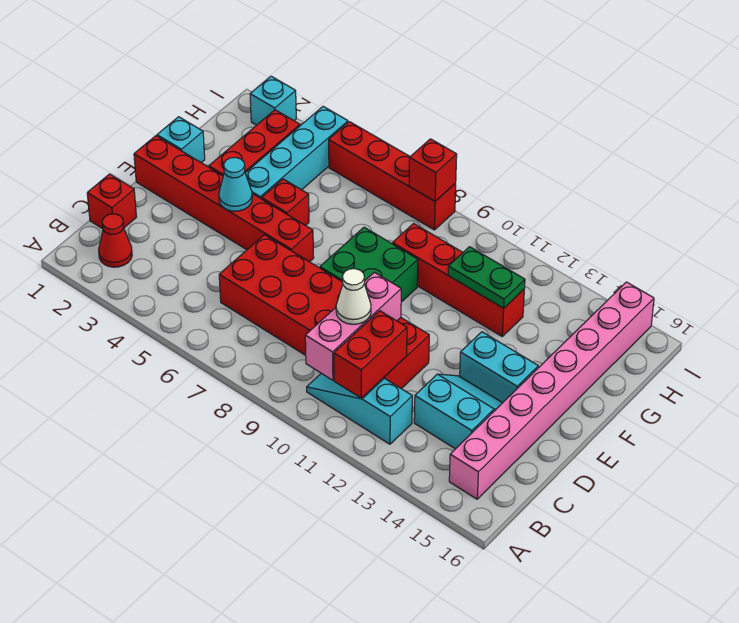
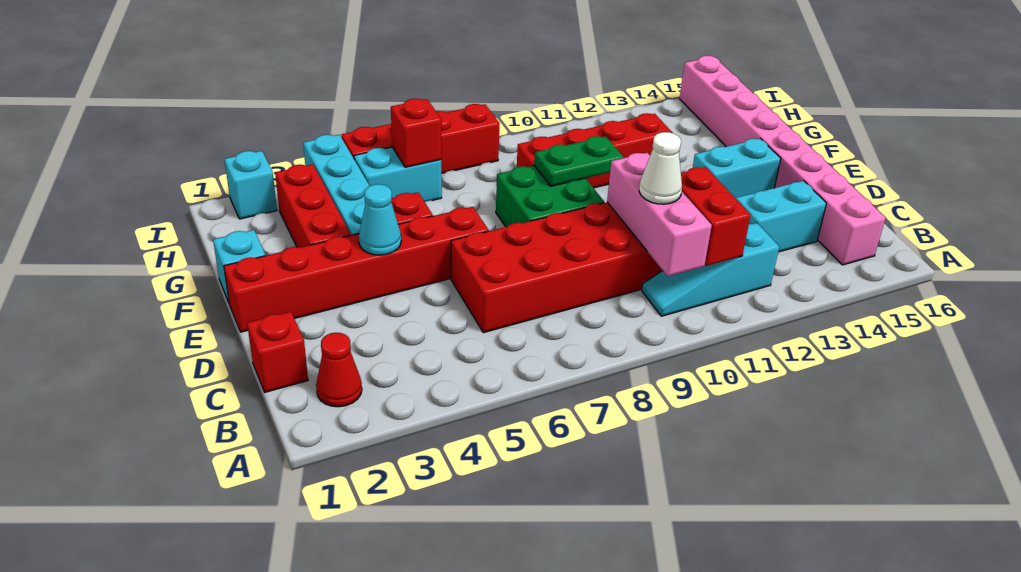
green plate G11:G12 level 2 -> green plate F9:F10 level 2
none -> cyan brick H5:H6 level 1
red brick I8 level 2 -> red brick H6 level 2

